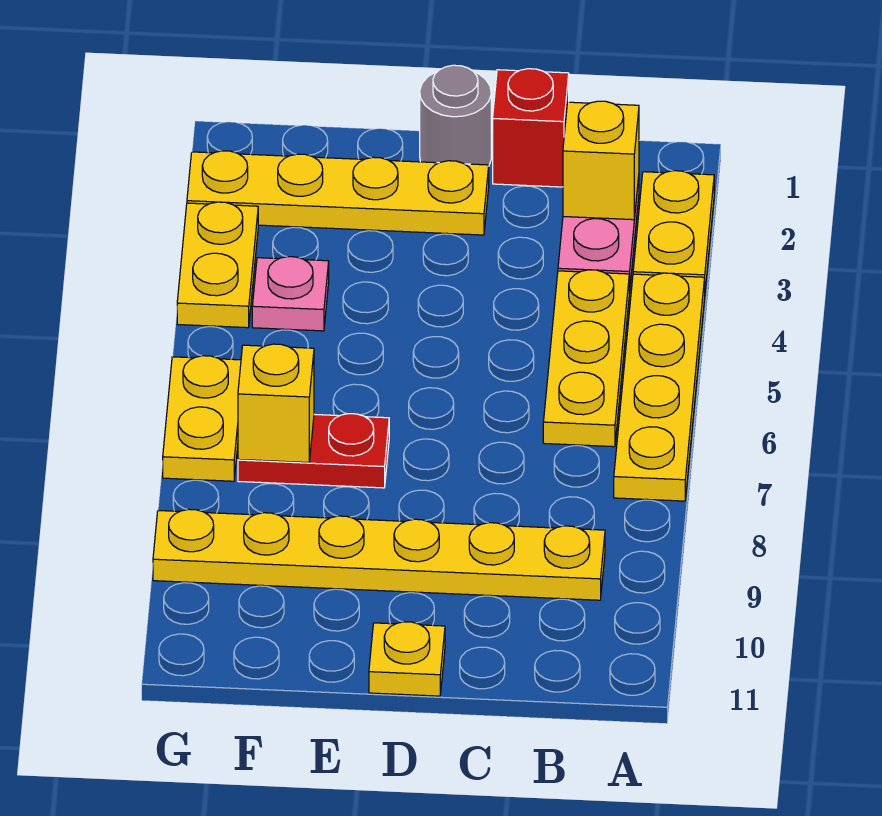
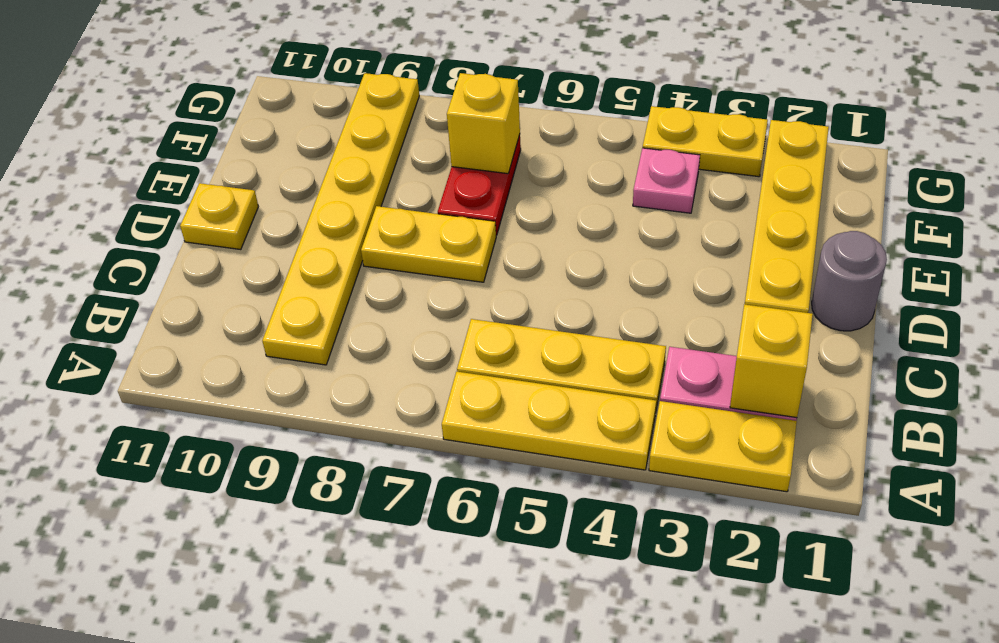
yellow plate A4:A7 level 1 -> yellow plate A4:A6 level 1
red brick C1 level 1 -> none
yellow plate G6:G7 level 1 -> yellow plate D7:D8 level 1

